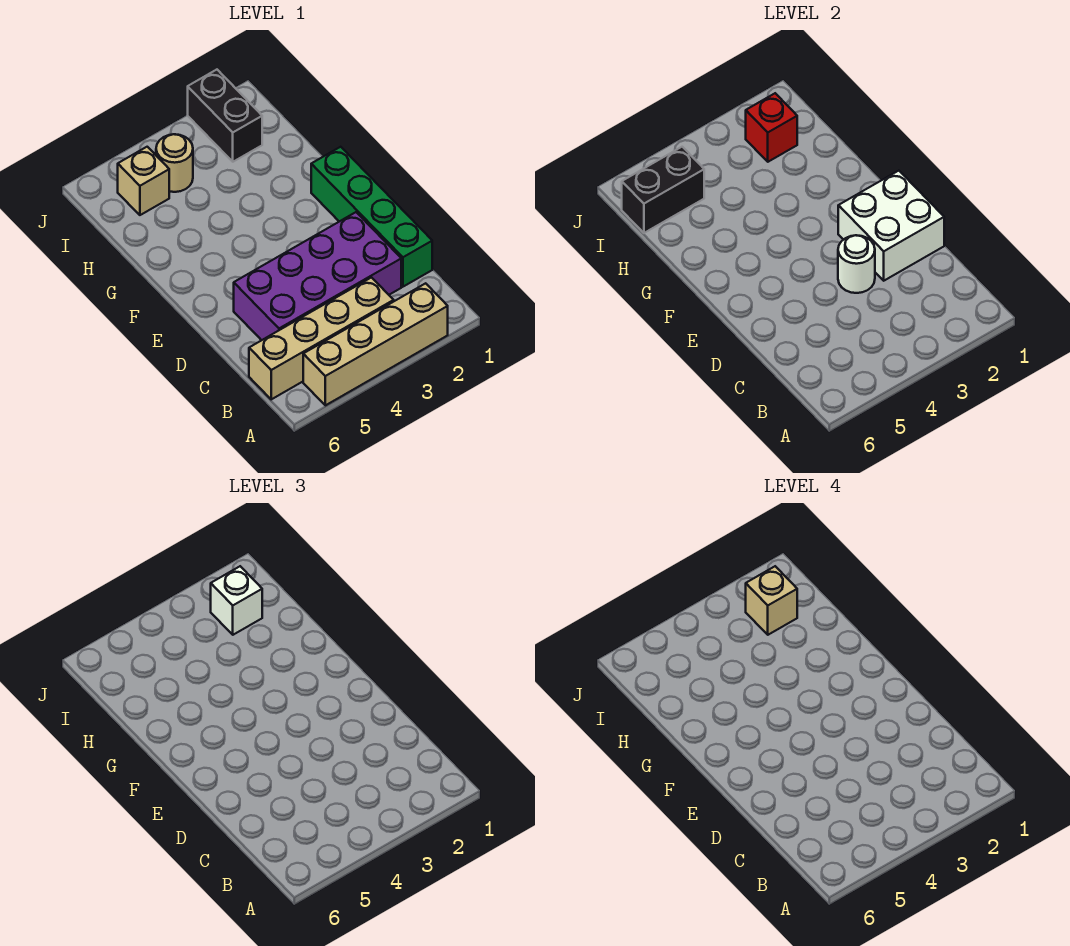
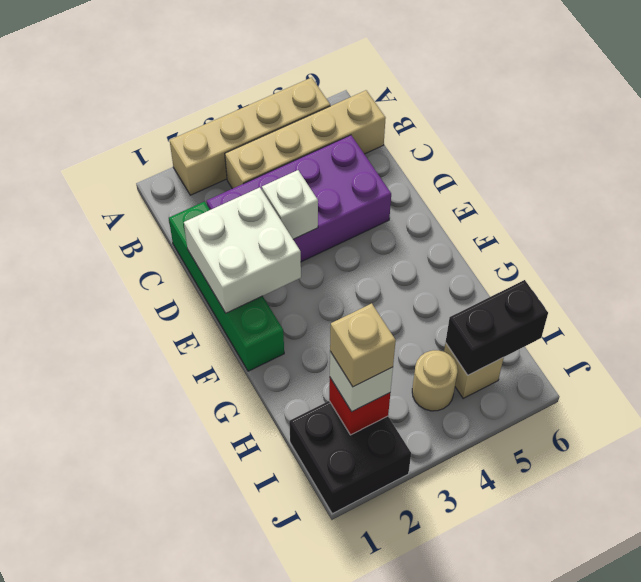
white round brick D3 level 2 -> white brick D3 level 2
black brick I2:J2 level 1 -> black brick I1:J2 level 1

